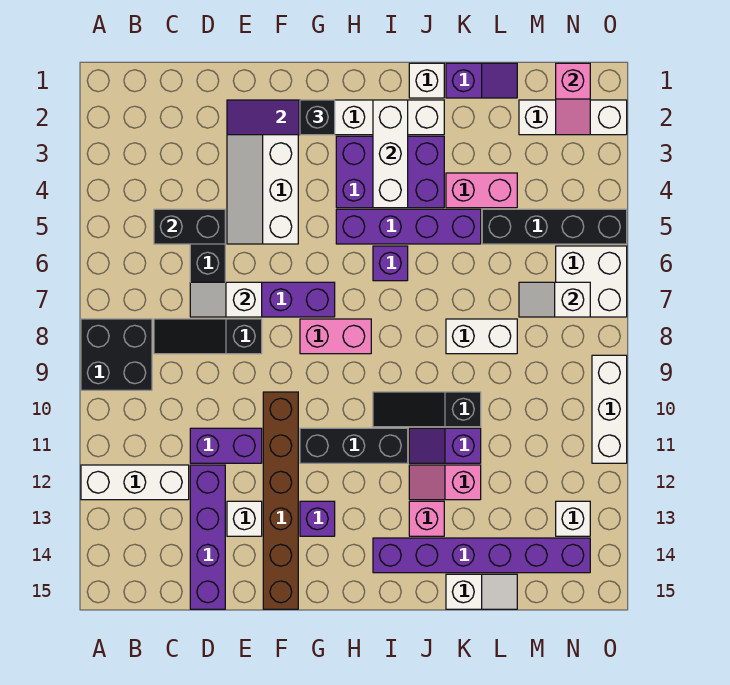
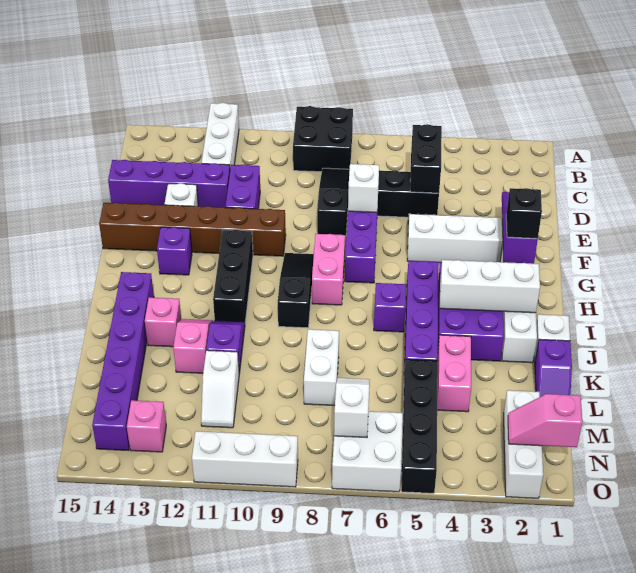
black slope I10:K10 level 1 top K -> black slope G9:I9 level 1 top I
white slope K15:L15 level 1 top K -> white slope L11:M11 level 1 top L
white brick N13 level 1 -> pink brick N13 level 1

